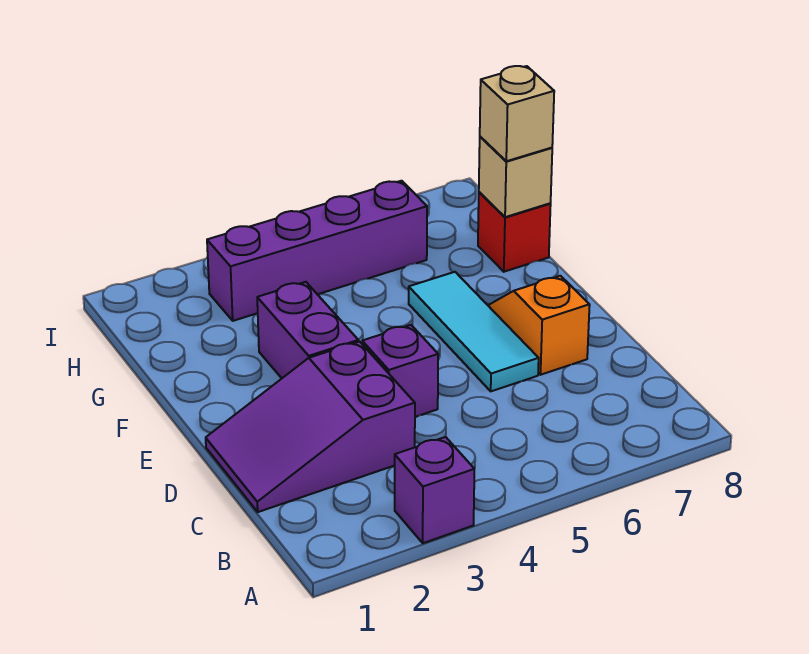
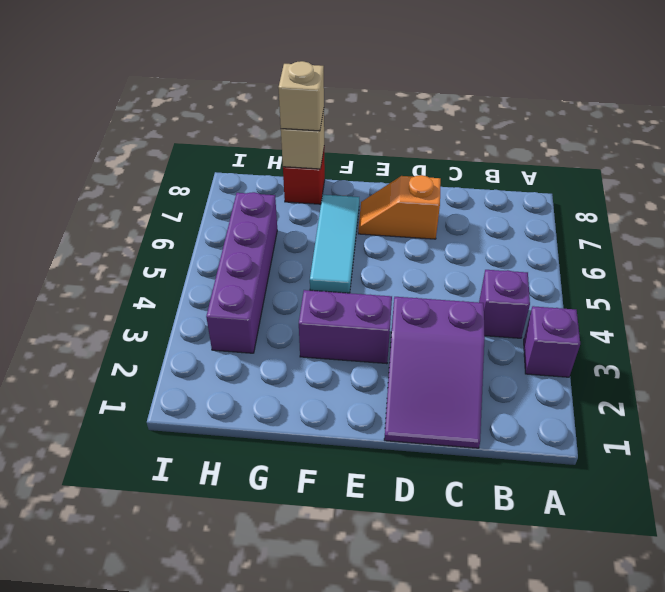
purple brick D4 level 1 -> purple brick B4 level 1
cyan tile D6:F6 level 1 -> cyan tile F5:F7 level 1

